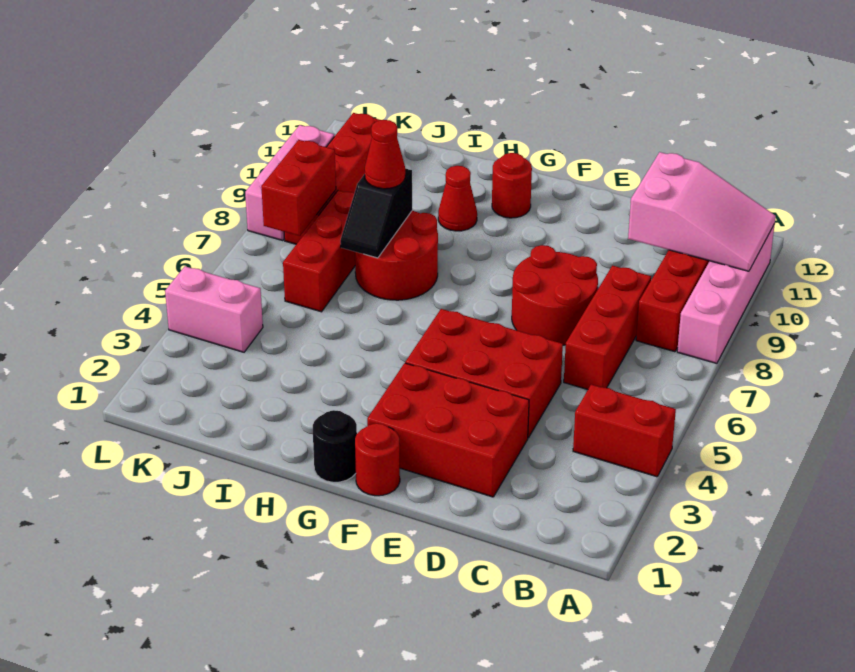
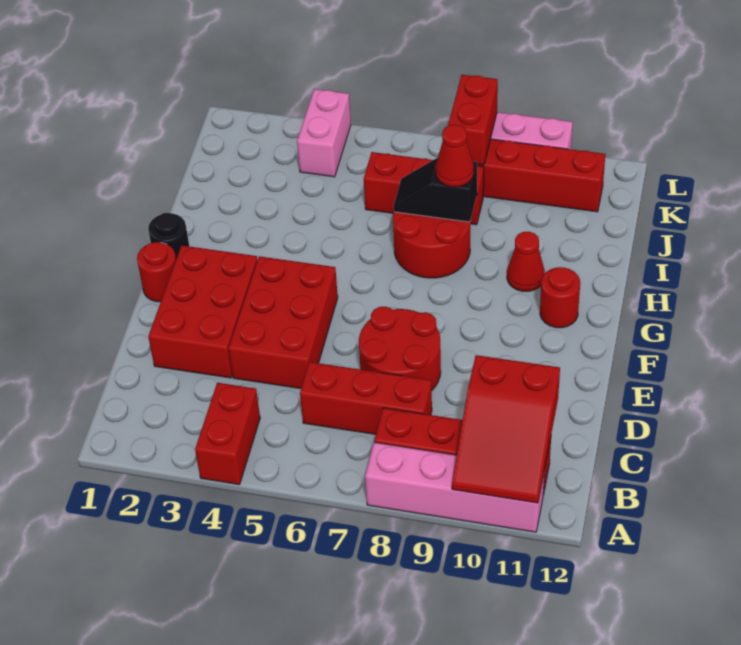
pink slope A10:C11 level 2 top C -> red slope A10:C11 level 2 top C
red brick K7:K8 level 2 -> red brick K8:L8 level 2

